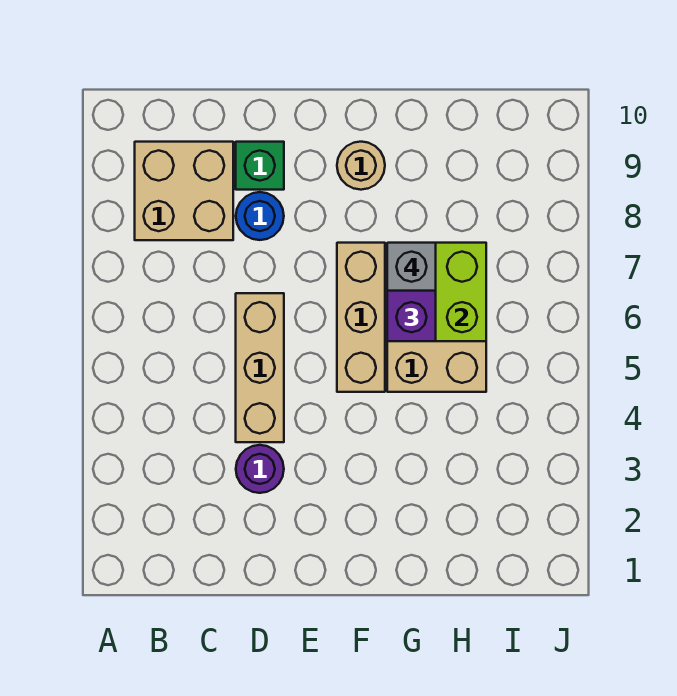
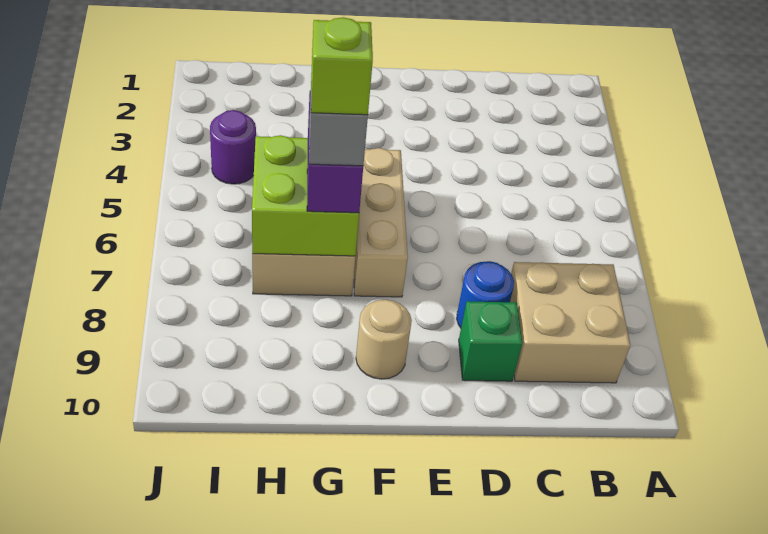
purple round brick D3 level 1 -> purple round brick I4 level 1
tan brick D4:D6 level 1 -> none
none -> lime brick G7 level 5

